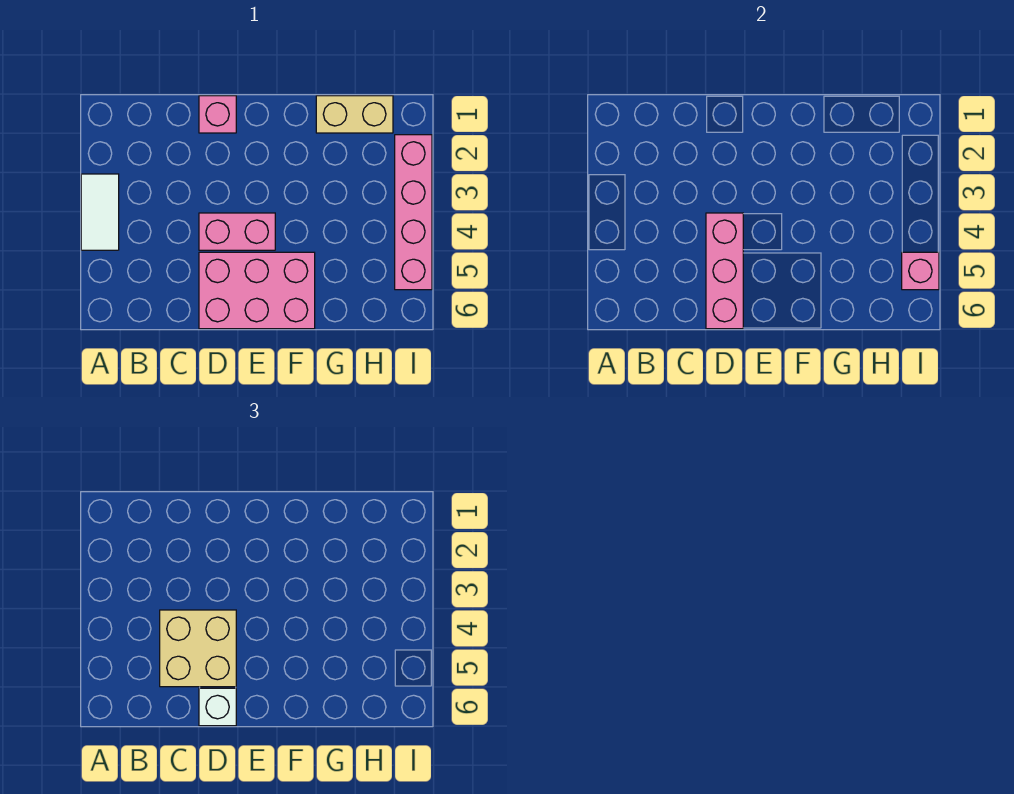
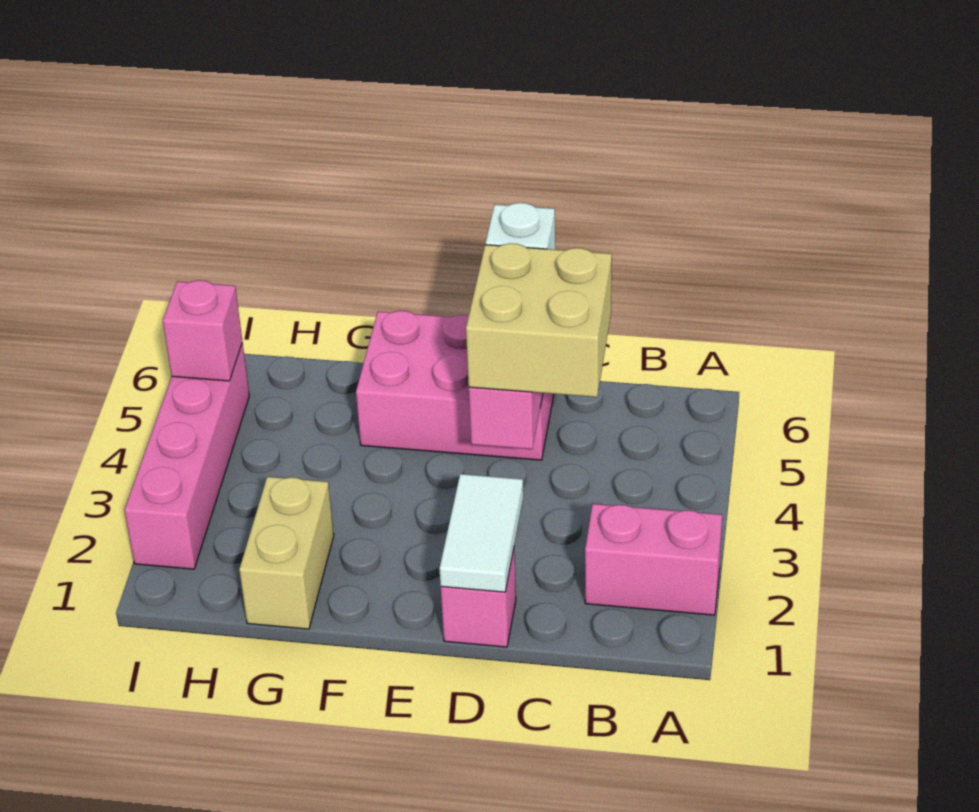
white tile A3:A4 level 1 -> white tile D1:D2 level 2
pink brick D4:E4 level 1 -> pink brick A2:B2 level 1
tan brick G1:H1 level 1 -> tan brick G1:G2 level 1

